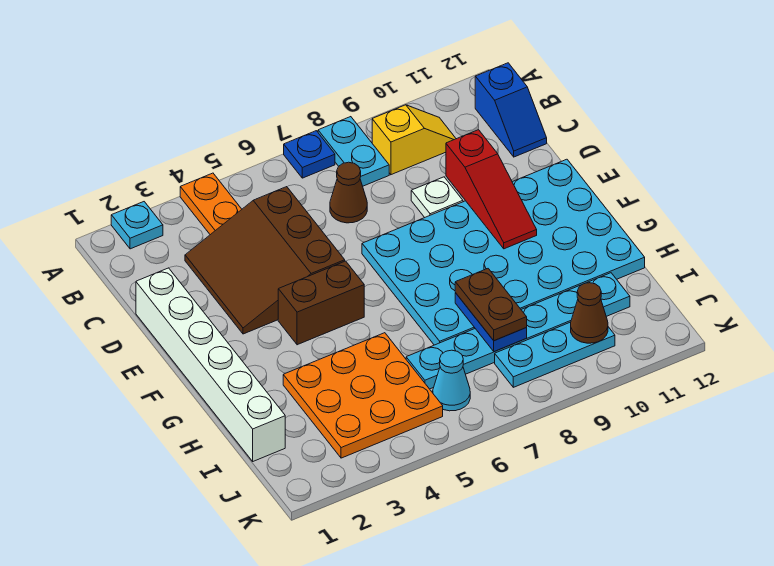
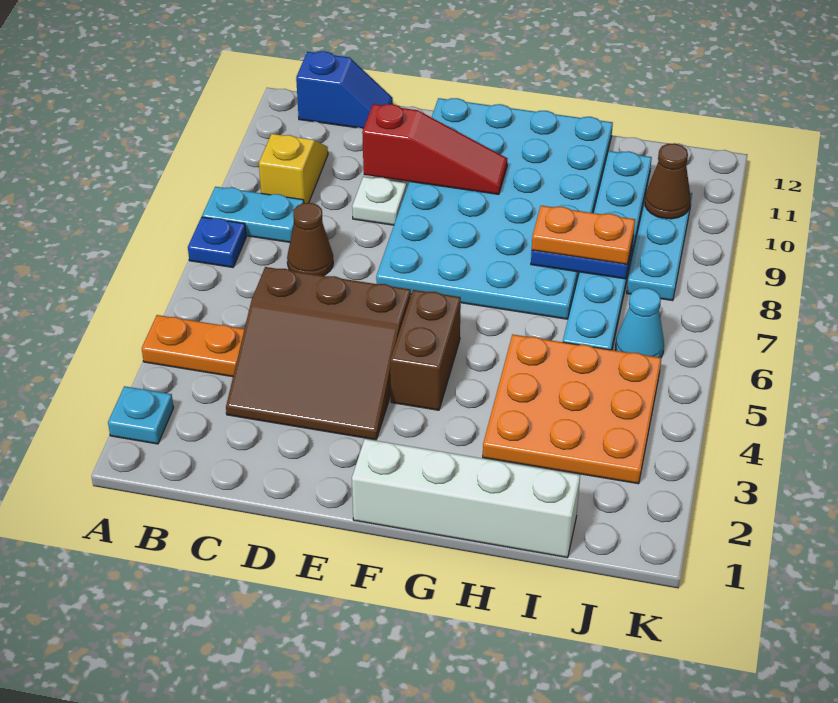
white brick D1:I1 level 1 -> white brick F1:I1 level 1
brown plate H8:I8 level 3 -> orange plate H8:I8 level 3

